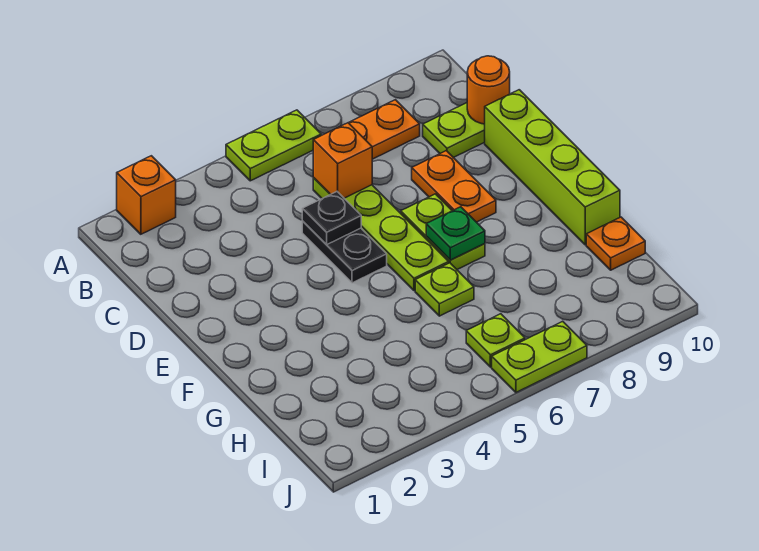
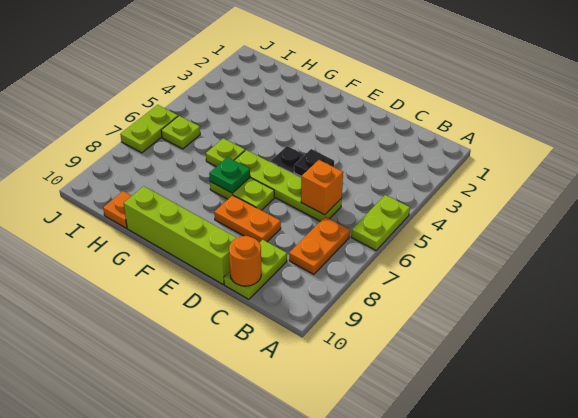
orange brick A2 level 1 -> none

